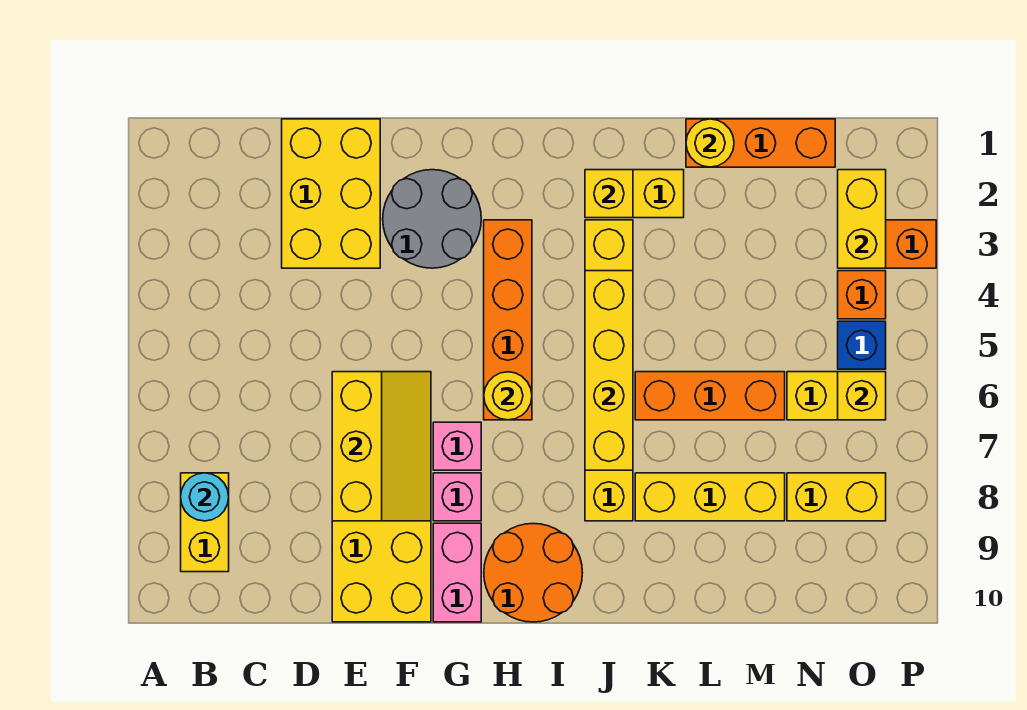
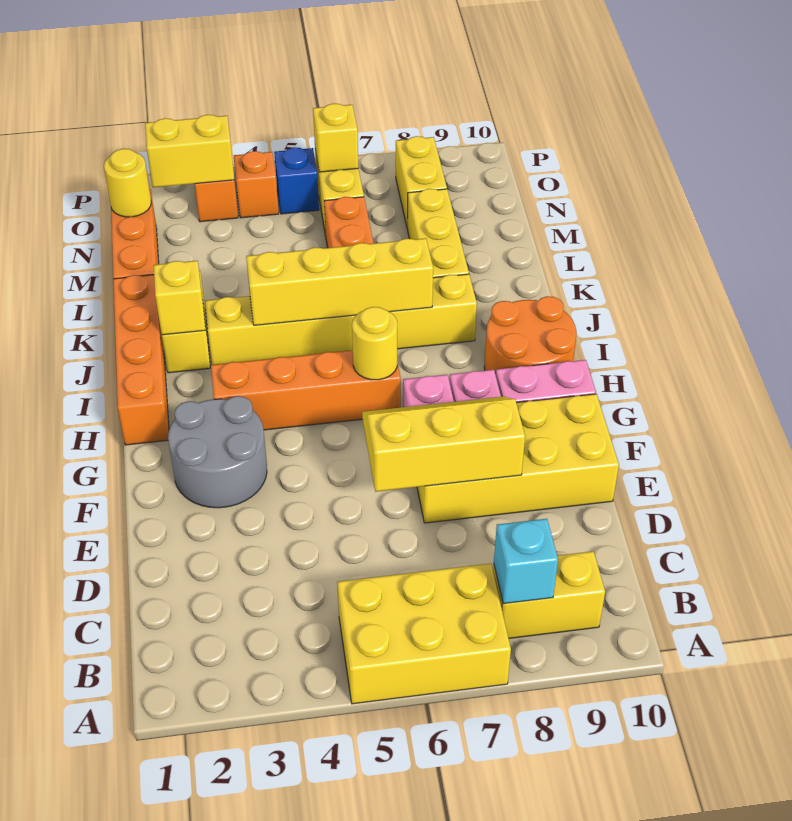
cyan round brick B8 level 2 -> cyan brick B8 level 2
yellow brick D1:E3 level 1 -> yellow brick A5:B7 level 1
none -> orange brick H1:K1 level 1
yellow round brick L1 level 2 -> yellow round brick N1 level 2

